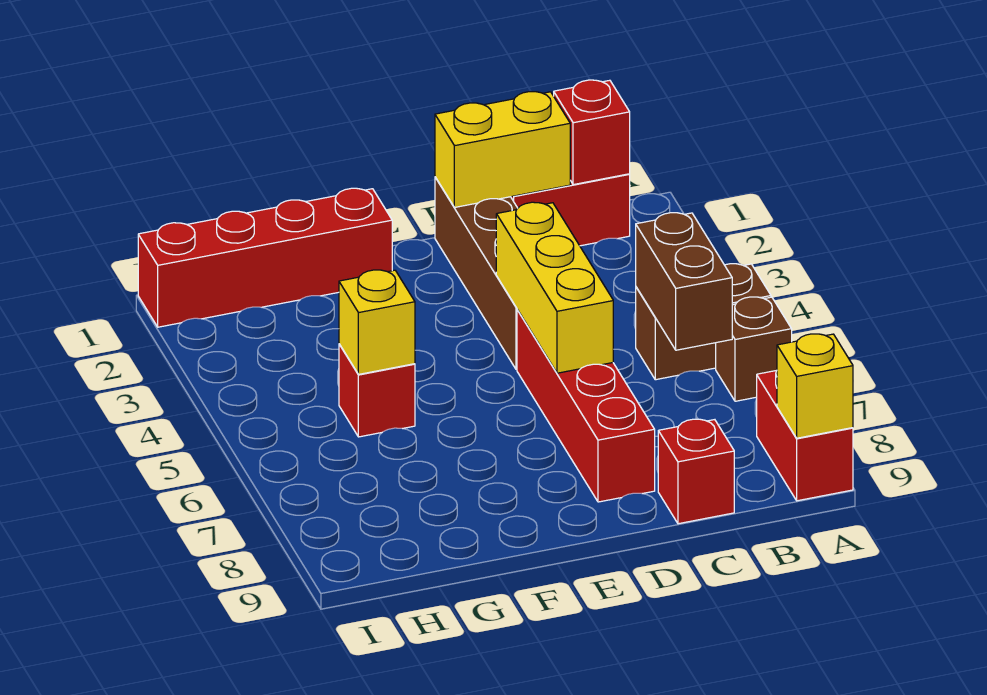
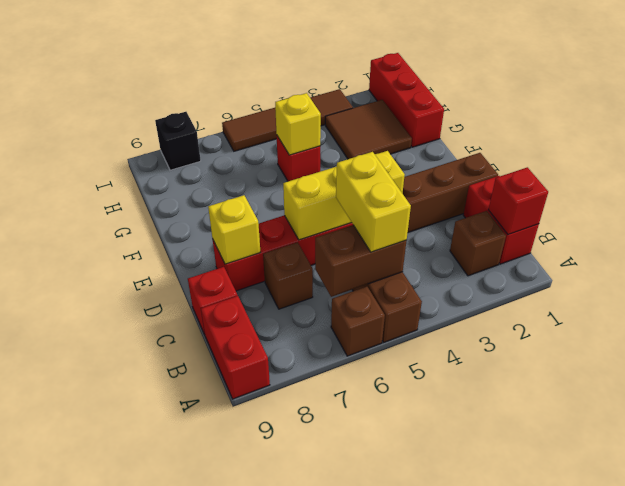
red brick A8:A9 level 1 -> red brick A9:B9 level 1
yellow brick A9 level 2 -> yellow brick D8 level 2
none -> brown brick B2 level 1
yellow brick C1:D1 level 2 -> yellow brick B5:C5 level 3
none -> brown brick C7 level 1
red brick F1:I1 level 1 -> red brick G1:I1 level 1
none -> brown tile G2:H3 level 1
none -> brown tile I3:I6 level 1
none -> black brick I8 level 1

